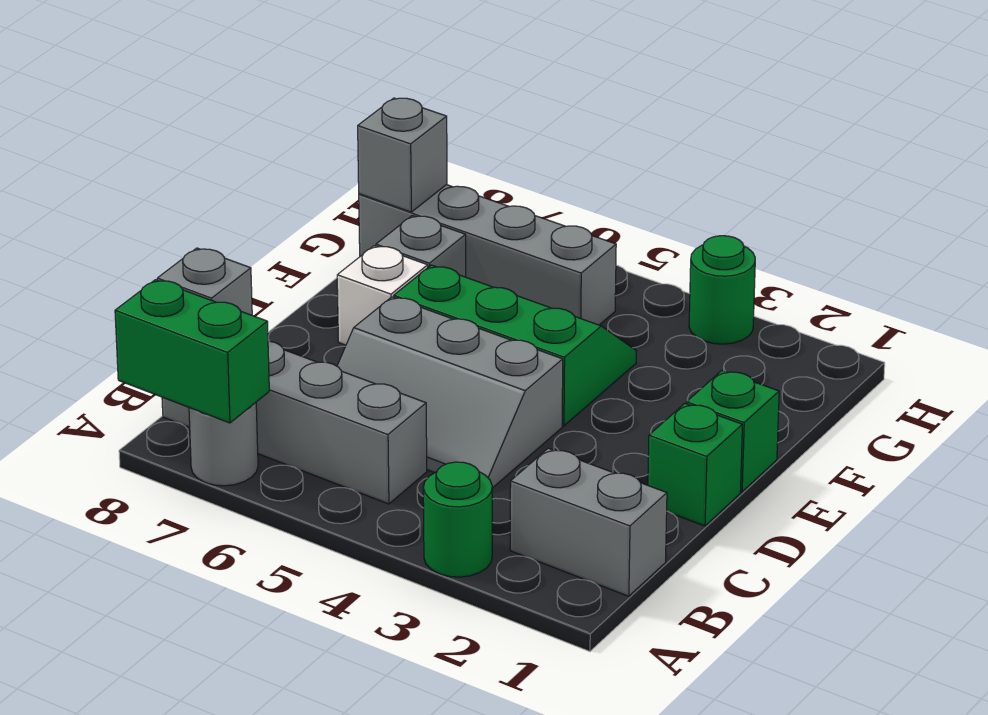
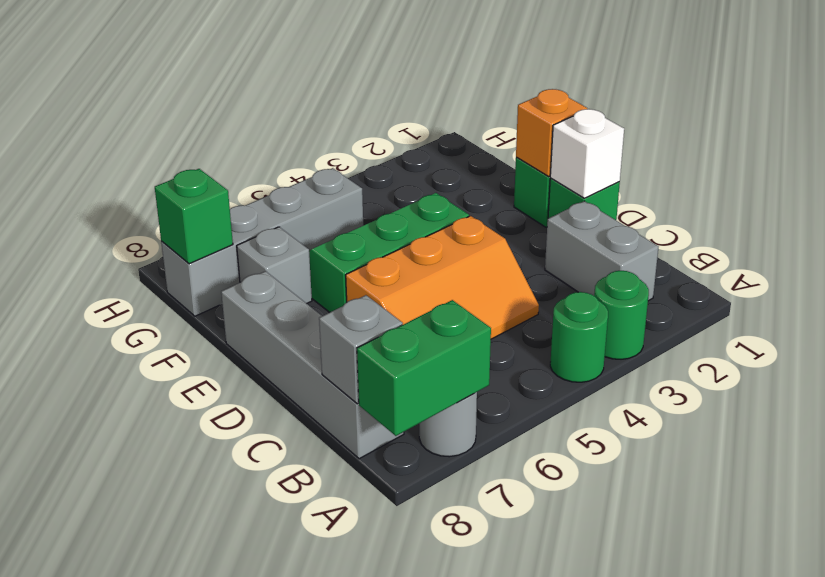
grey brick B1:B2 level 1 -> grey brick B2:C2 level 1
grey brick B5:B8 level 1 -> grey brick B8:E8 level 1
grey slope C4:D6 level 1 top D -> orange slope C4:D6 level 1 top D
none -> orange brick E1 level 2
white brick E7 level 1 -> white brick D1 level 2
grey brick G8 level 2 -> green brick G8 level 2
green round brick H3 level 1 -> green round brick A4 level 1

